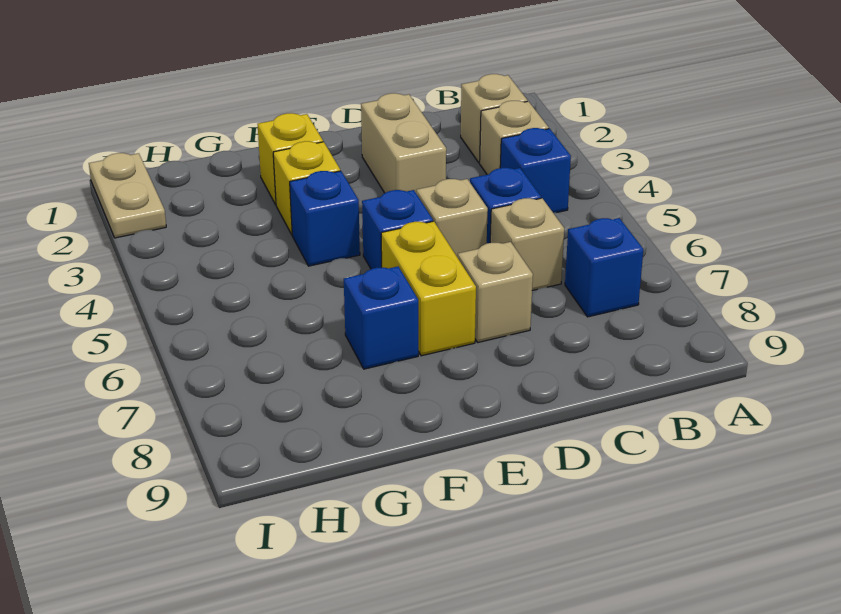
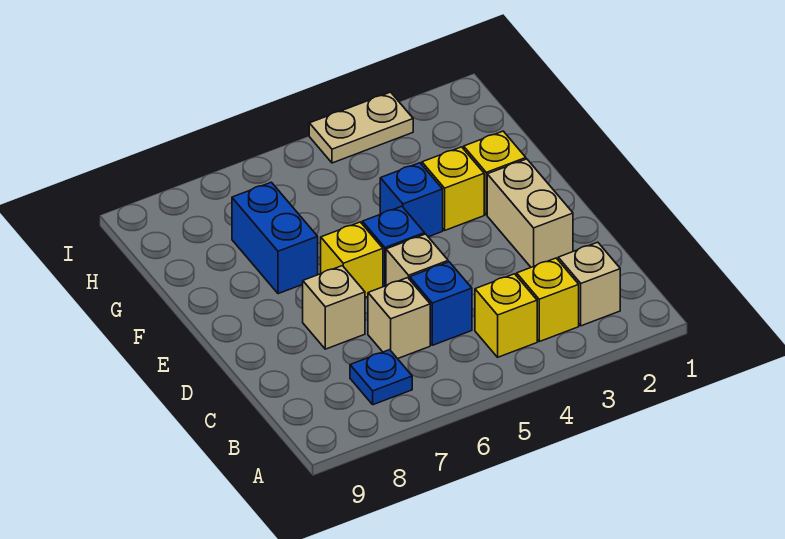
tan brick B3 level 1 -> yellow brick B3 level 1
blue brick B4 level 1 -> yellow brick B4 level 1
blue brick B7 level 1 -> blue plate B7 level 1
tan brick D2:D3 level 1 -> tan brick D2:E2 level 1
yellow brick E6:E7 level 1 -> yellow brick E6 level 1
blue brick F7 level 1 -> blue brick F7:G7 level 1
tan plate I1:I2 level 1 -> tan plate I3:I4 level 1

